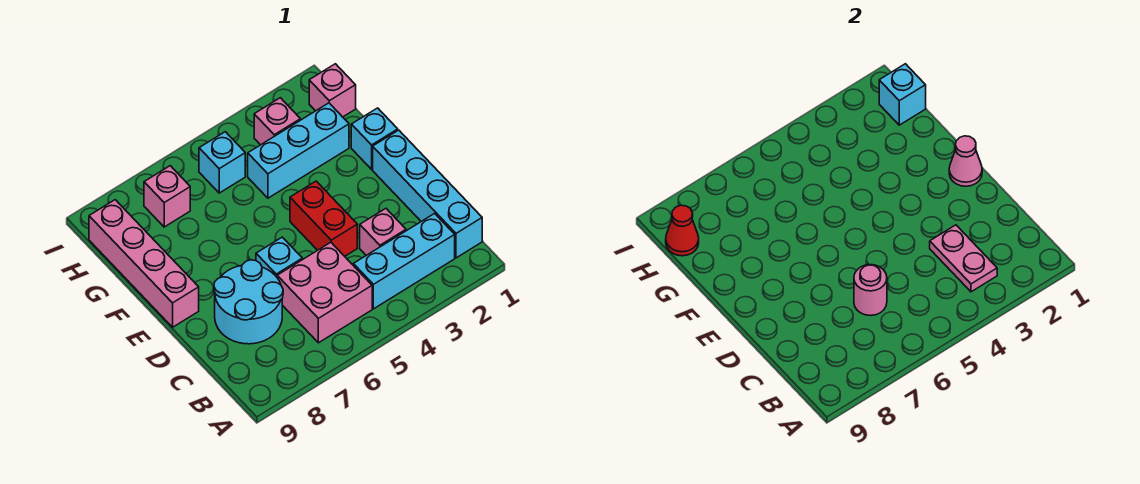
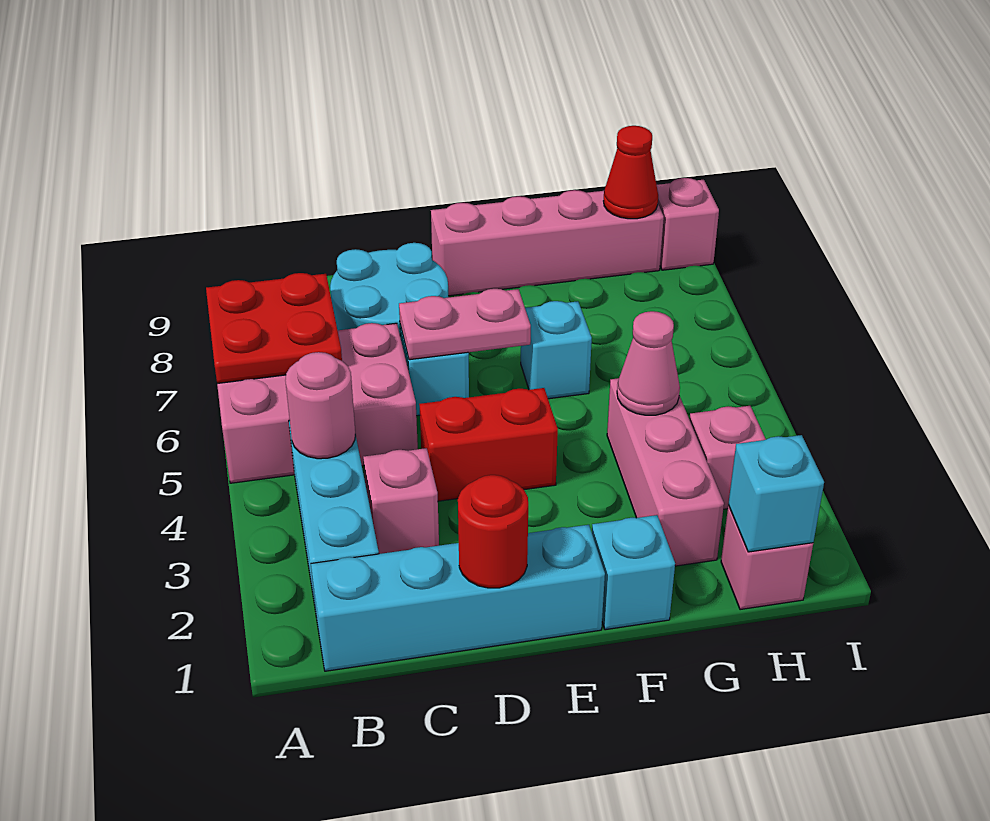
none -> red plate A6:B7 level 2
pink plate B3:C3 level 2 -> pink plate D6:E6 level 2
pink brick B5:C6 level 1 -> pink brick A5:C6 level 1
pink round brick C6 level 2 -> pink round brick B4 level 2
none -> red round brick D1 level 2
pink cone E1 level 2 -> pink cone G4 level 2
cyan brick G2:G4 level 1 -> pink brick G2:G4 level 1
cyan brick H5 level 1 -> cyan brick F6 level 1
pink brick H7 level 1 -> pink brick I9 level 1

